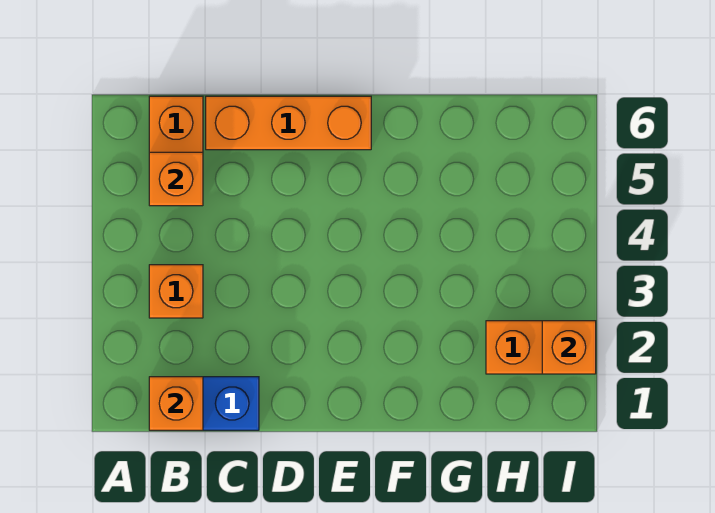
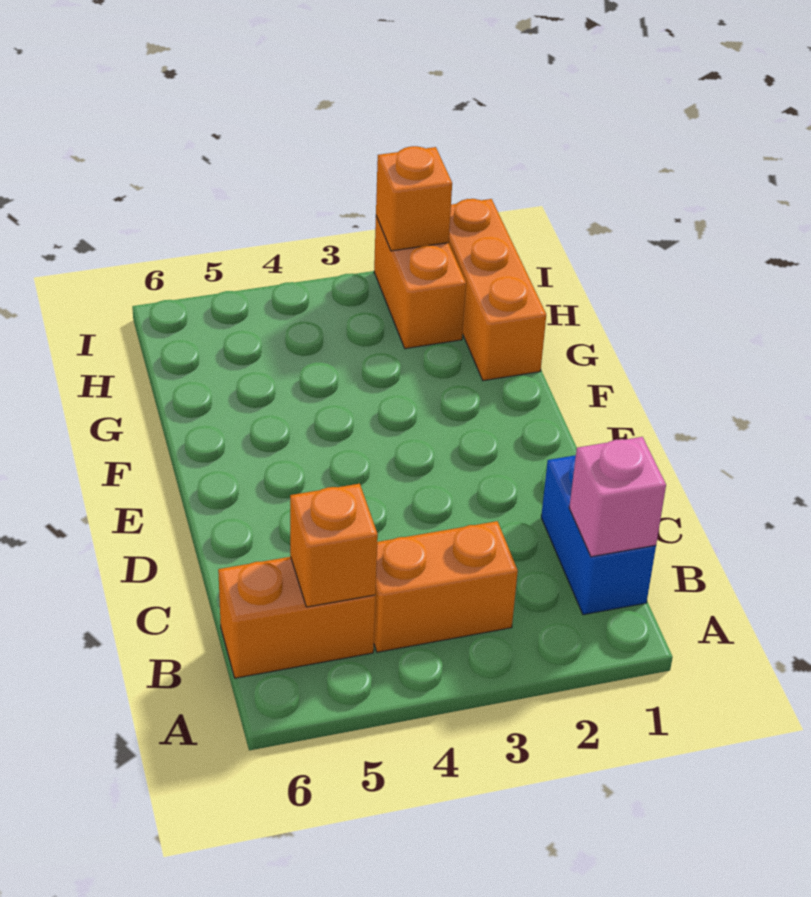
orange brick B1 level 2 -> pink brick B1 level 2
orange brick B3 level 1 -> orange brick B3:B4 level 1
orange brick C6:E6 level 1 -> orange brick G1:I1 level 1

